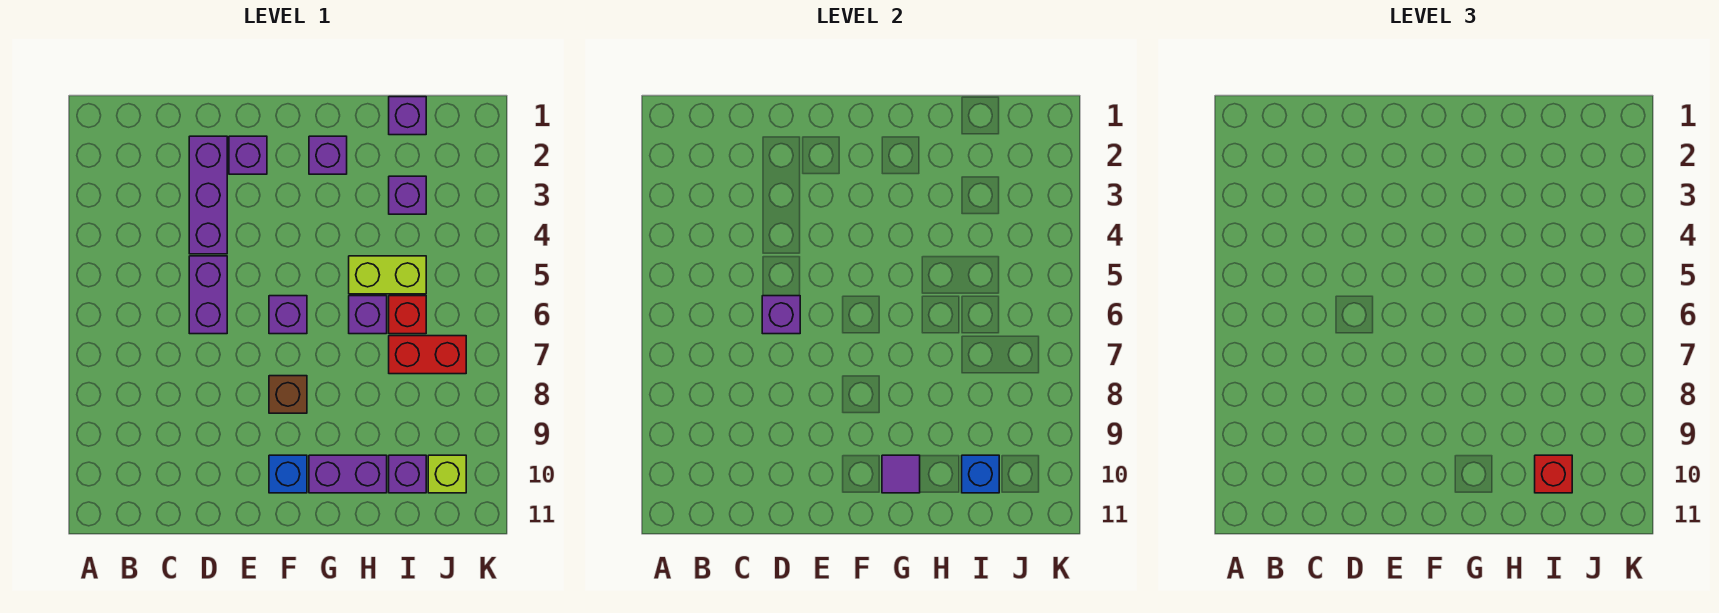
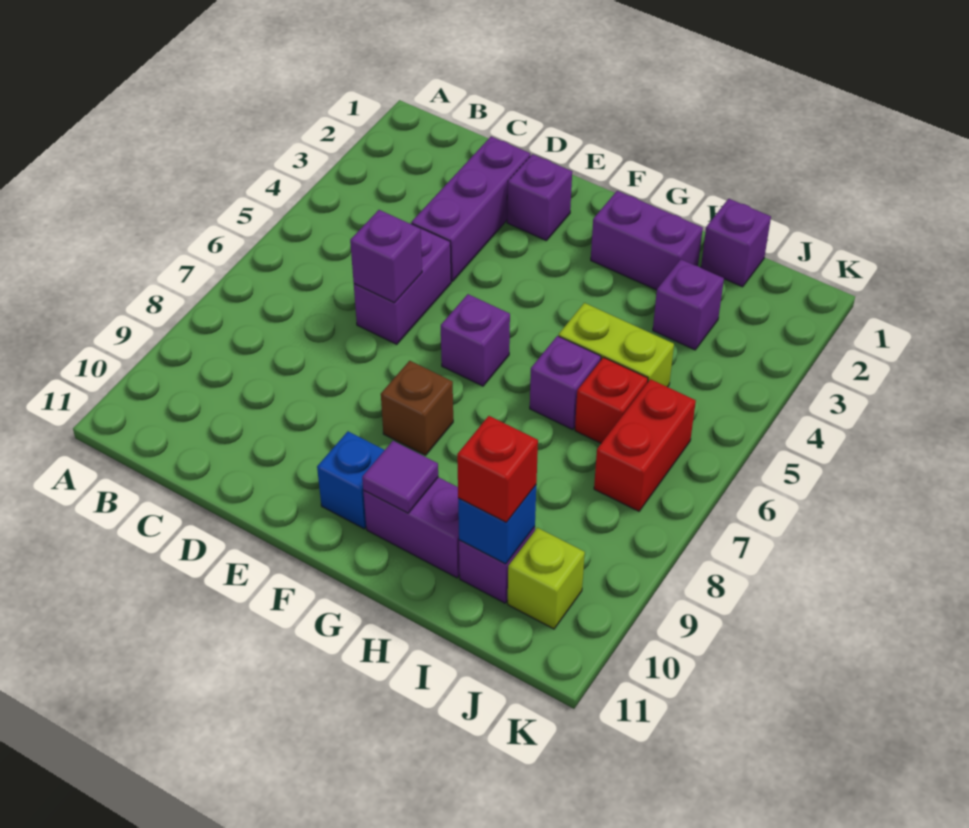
purple brick G2 level 1 -> purple brick G2:H2 level 1
red brick I7:J7 level 1 -> red brick J6:J7 level 1

